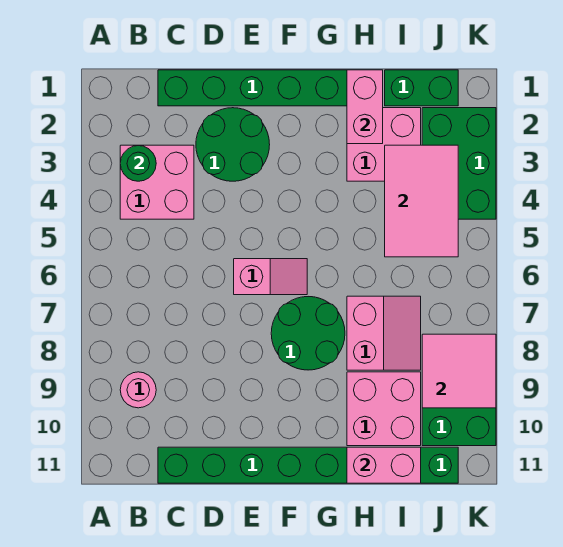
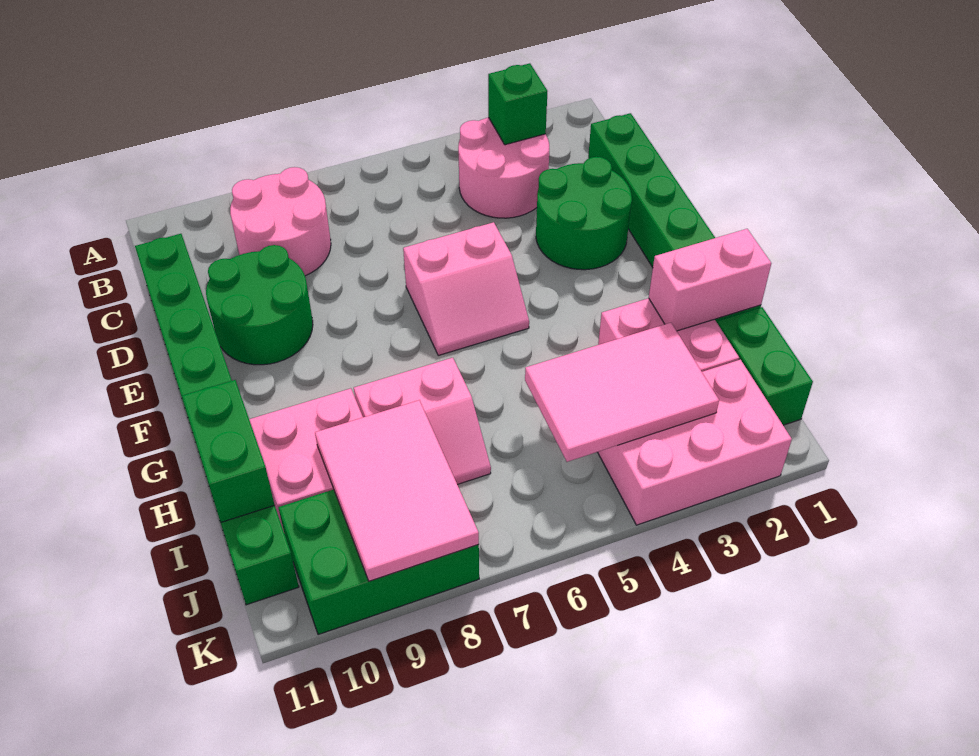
pink brick B3:C4 level 1 -> pink round brick B3:C4 level 1
green round brick B3 level 2 -> green brick B3 level 2
pink round brick B9 level 1 -> pink round brick B8:C9 level 1
pink slope E6:F6 level 1 top E -> pink slope E5:F6 level 1 top E
green round brick F7:G8 level 1 -> green round brick D9:E10 level 1
pink brick H11:I11 level 2 -> green brick H11:I11 level 2
green brick J2:K4 level 1 -> pink brick J2:K4 level 1
pink tile J8:K9 level 2 -> pink tile I8:K9 level 2

